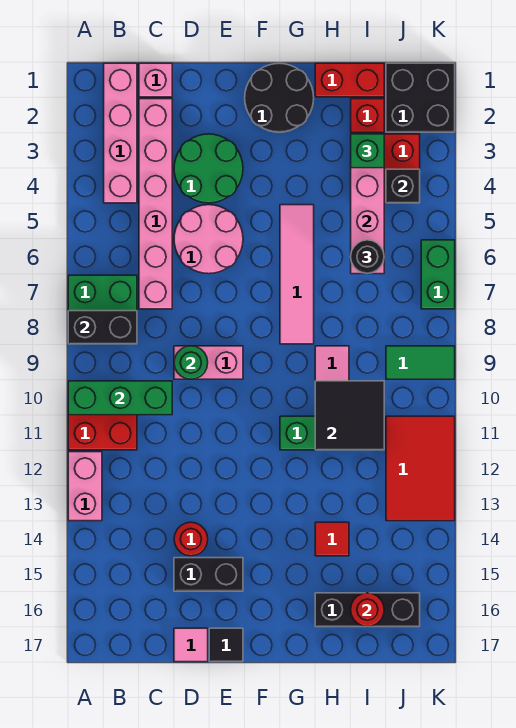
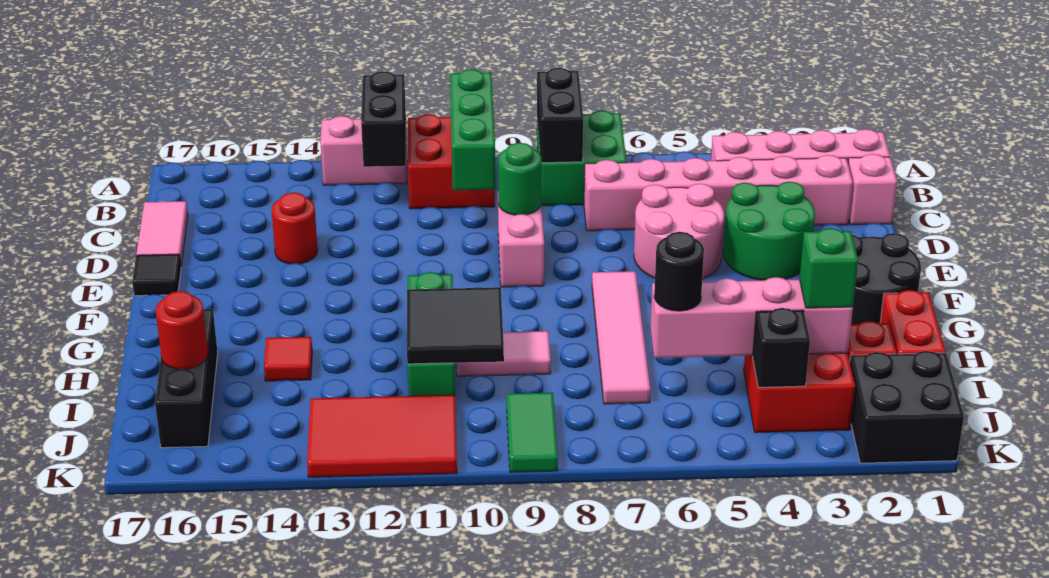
black brick D15:E15 level 1 -> black brick A12:B12 level 2
pink tile D17 level 1 -> pink tile C17:D17 level 1
pink tile G5:G8 level 1 -> pink tile F7:I7 level 1
green brick K6:K7 level 1 -> none

